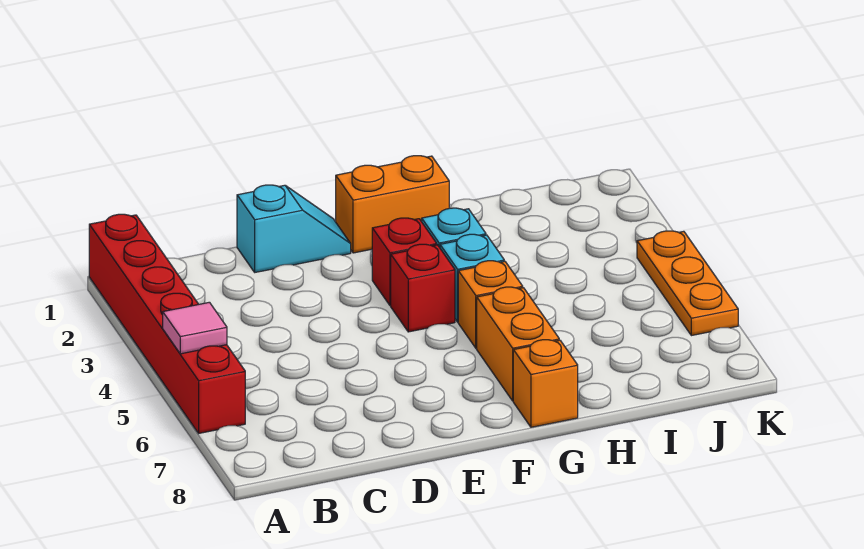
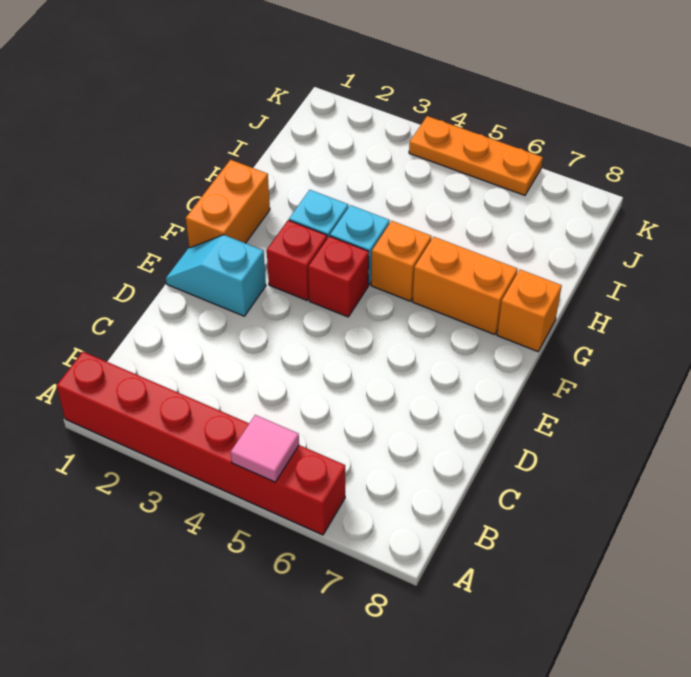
cyan slope D1:E1 level 1 top D -> cyan slope E1:E2 level 1 top 2

